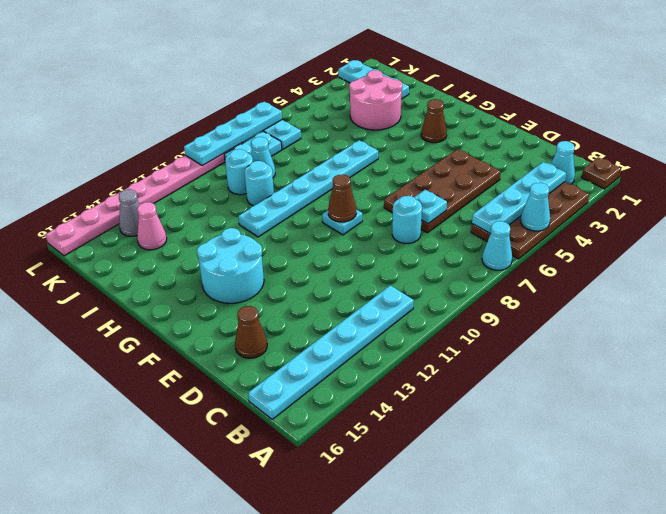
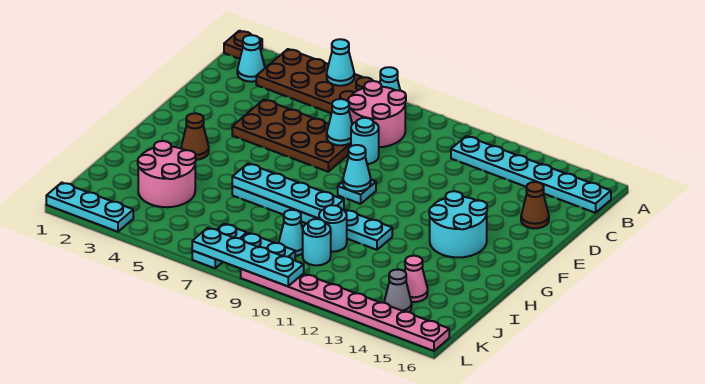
cyan plate B3:B6 level 2 -> cyan plate H6:H9 level 2
none -> pink round brick B7:C8 level 1
cyan plate D7 level 2 -> cyan cone D7 level 2
brown cone F9 level 2 -> cyan cone F9 level 2
cyan plate J2:L2 level 1 -> cyan plate L1:L3 level 1

